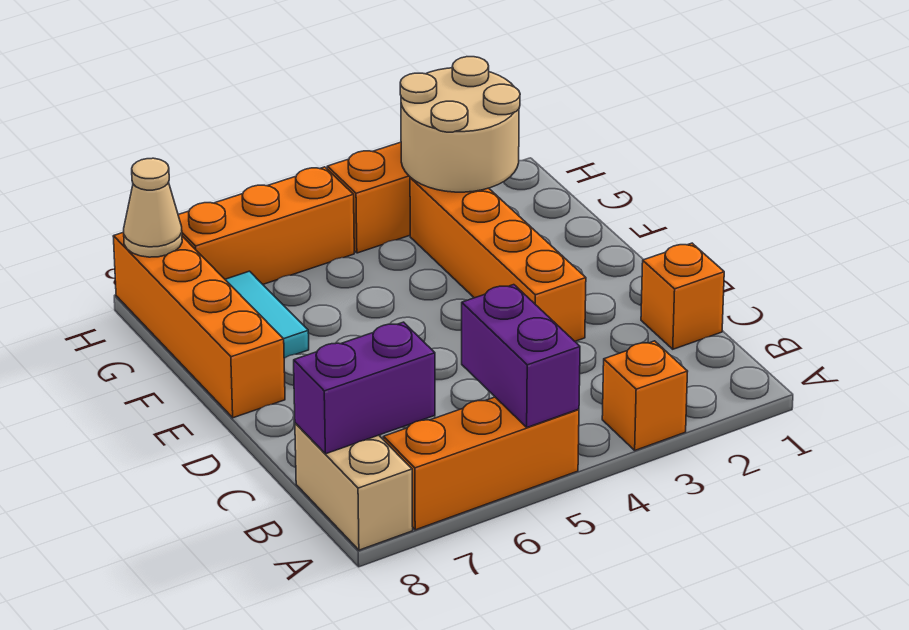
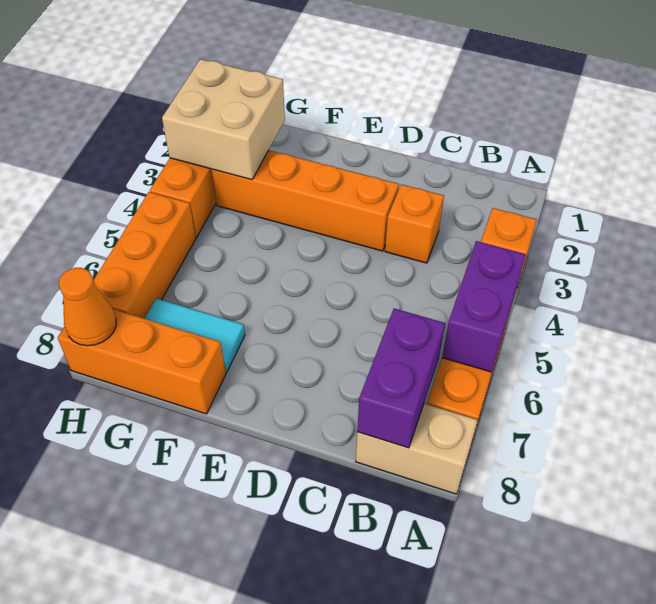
purple brick A5:B5 level 2 -> purple brick A5:A6 level 2
orange brick C1 level 1 -> orange brick C3 level 1
orange brick E8:H8 level 1 -> orange brick F8:H8 level 1
tan round brick G2:H3 level 2 -> tan brick G2:H3 level 2
tan cone H8 level 2 -> orange cone H8 level 2

